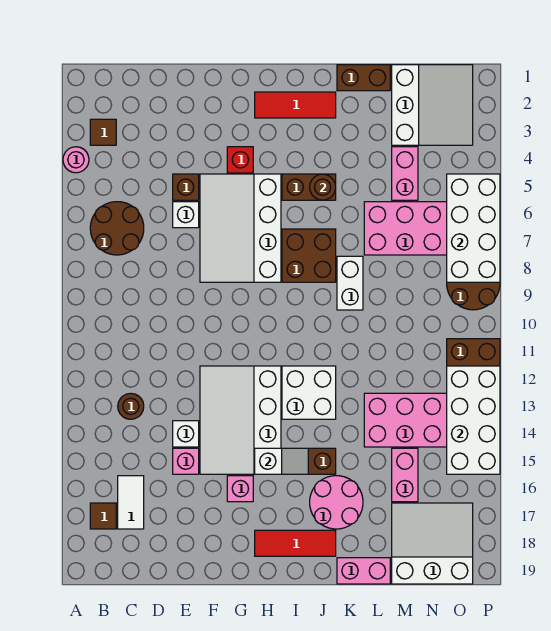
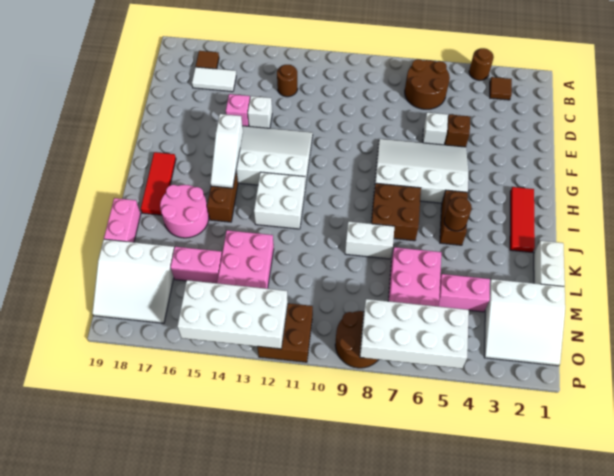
pink round brick A4 level 1 -> brown round brick A4 level 1
red brick G4 level 1 -> none
pink brick G16 level 1 -> none
white slope H15:I15 level 2 top H -> white slope G15:I15 level 2 top G
brown brick K1:L1 level 1 -> white brick K1:L1 level 1
white slope M17:O19 level 1 top 19 -> white slope M17:O19 level 1 top M

